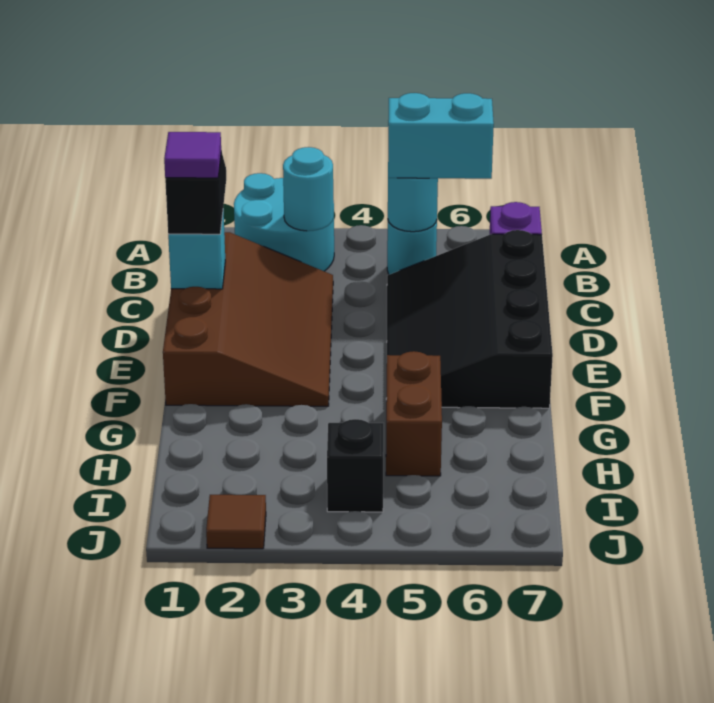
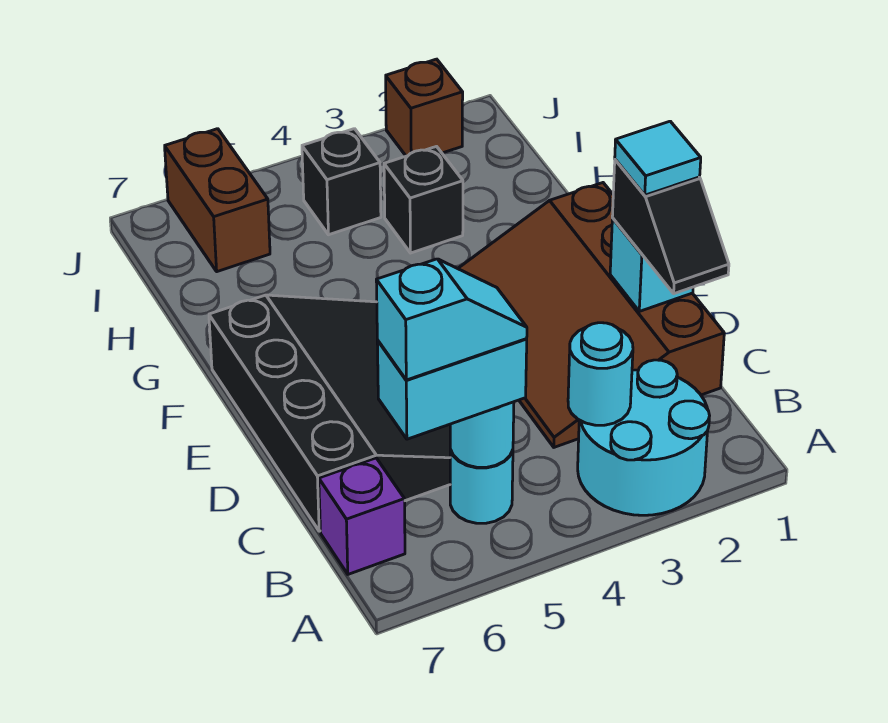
none -> cyan slope B5:B6 level 4 top 6
purple tile D1 level 4 -> cyan tile D1 level 4
brown brick G5:H5 level 1 -> brown brick I6:J6 level 1
none -> black brick H3 level 1
brown tile J2 level 1 -> brown brick J2 level 1

